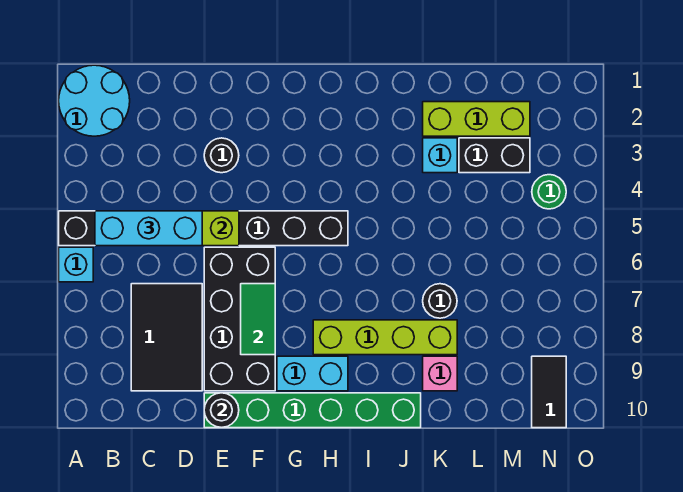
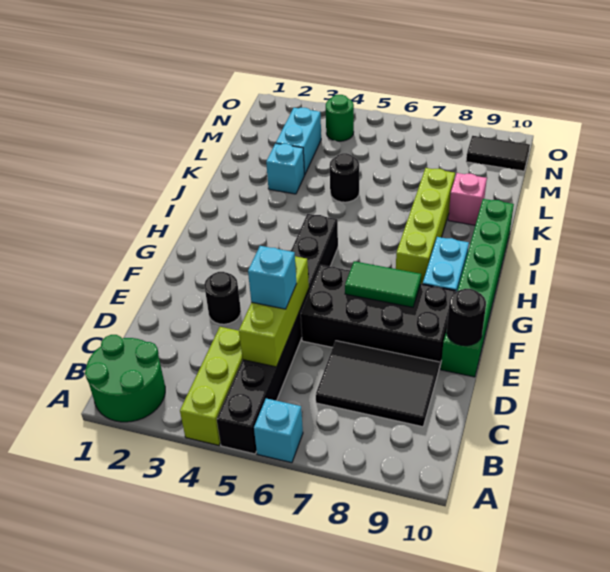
cyan round brick A1:B2 level 1 -> green round brick A1:B2 level 1
cyan brick B5:D5 level 3 -> cyan brick D5 level 3
lime brick K2:M2 level 1 -> lime brick A4:C4 level 1
black round brick K7 level 1 -> black round brick K5 level 1
black brick L3:M3 level 1 -> cyan brick L3:M3 level 1

